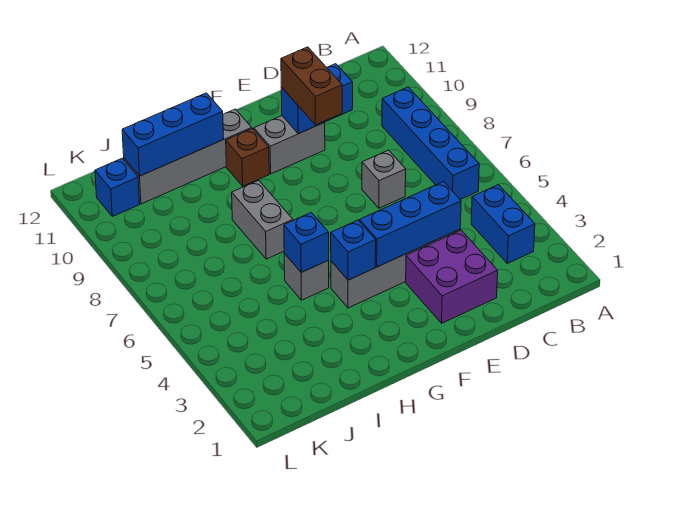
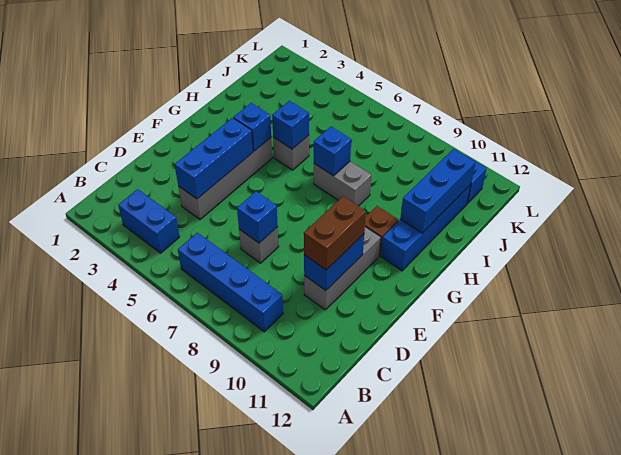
purple brick D2:E3 level 1 -> none
none -> blue brick D7 level 2
brown brick E9:E10 level 3 -> brown brick D10:E10 level 3
grey brick E10:F10 level 1 -> grey brick D10:F10 level 1
grey brick G11:J11 level 1 -> blue brick G11:J11 level 1
none -> blue brick H7 level 2

